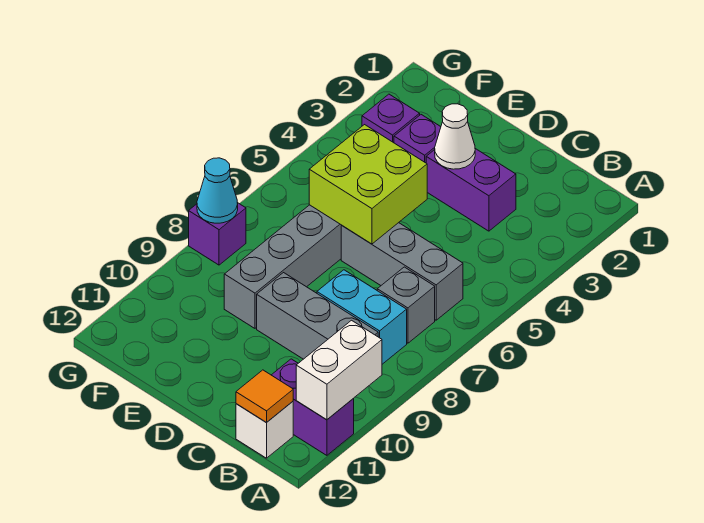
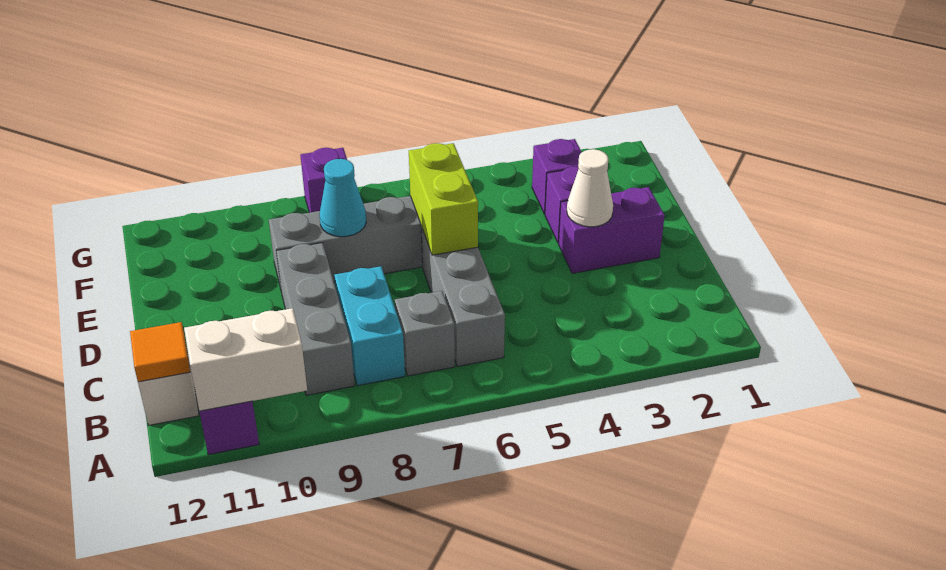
purple brick C3:D3 level 1 -> purple brick D2:D3 level 1
lime brick D5:E6 level 2 -> lime brick D6:E6 level 2
cyan cone G8 level 2 -> cyan cone E8 level 2

